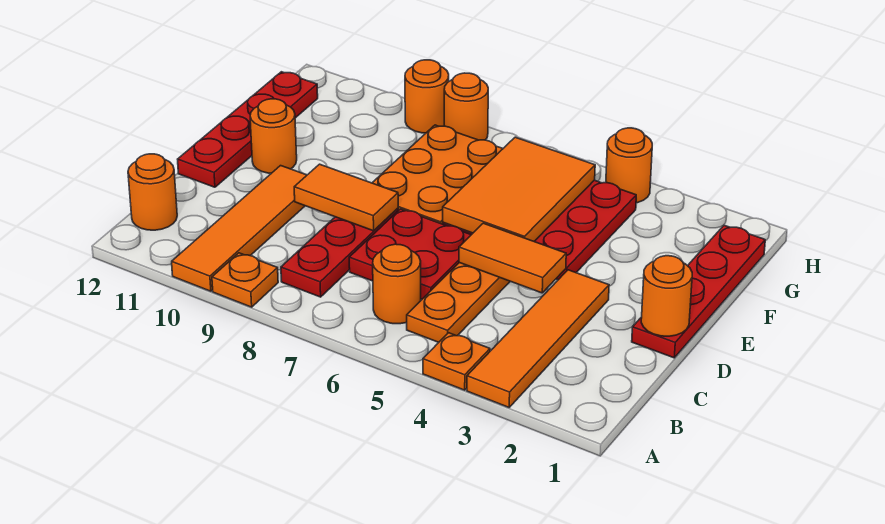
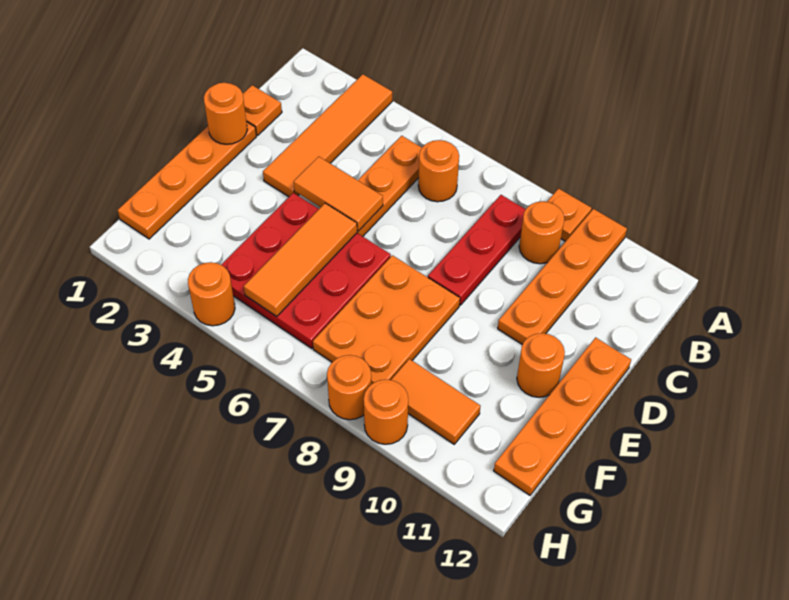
orange plate A4 level 1 -> orange plate C1 level 1
orange tile A10:D10 level 1 -> orange plate A10:D10 level 1
orange round brick B12 level 1 -> orange round brick B9 level 1
red plate C6:D7 level 1 -> none
red plate D1:G1 level 1 -> orange plate D1:G1 level 1
orange tile D8:D9 level 2 -> orange tile G9:G10 level 1
red plate D12:G12 level 1 -> orange plate D12:G12 level 1
orange tile E5:G6 level 2 -> orange tile E5:G5 level 2

